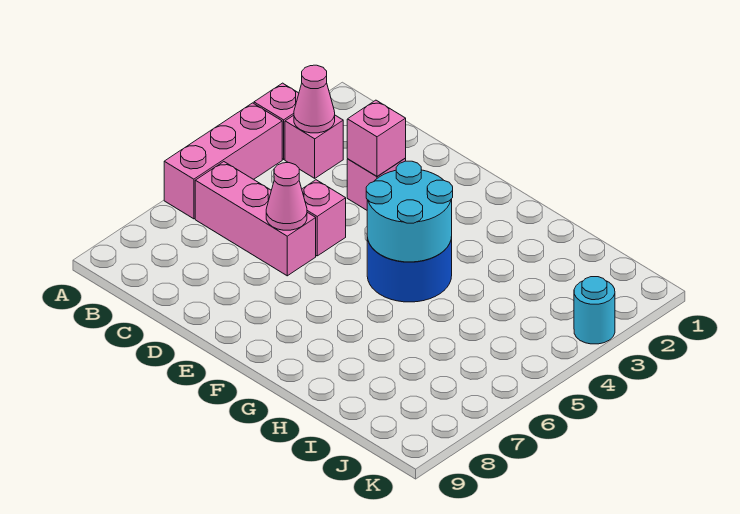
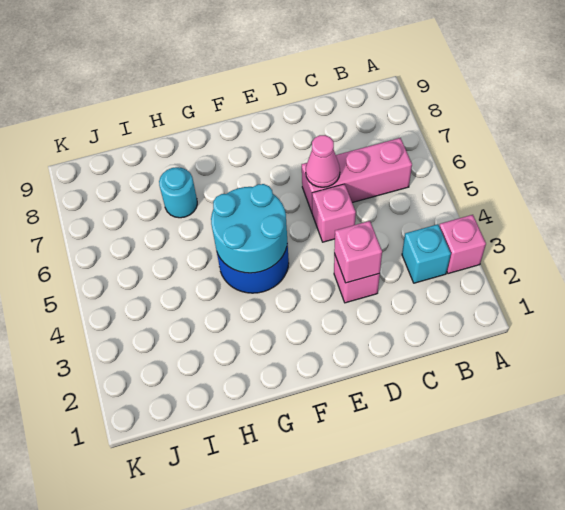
pink brick A4:A6 level 1 -> none
pink brick B3 level 1 -> cyan brick B3 level 1
pink cone B3 level 2 -> none
cyan round brick K3 level 1 -> cyan round brick H7 level 1

